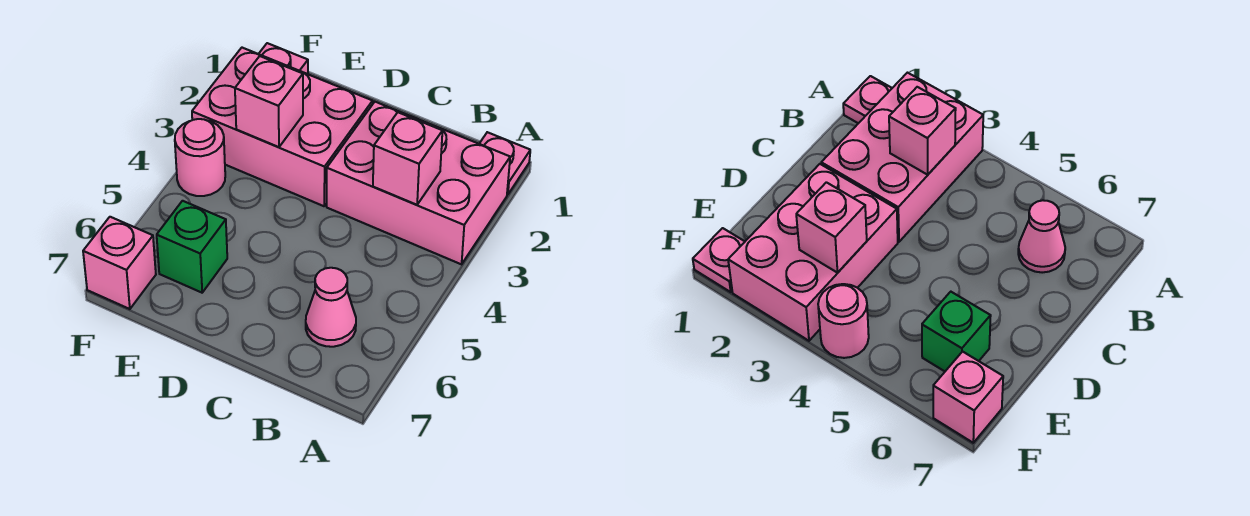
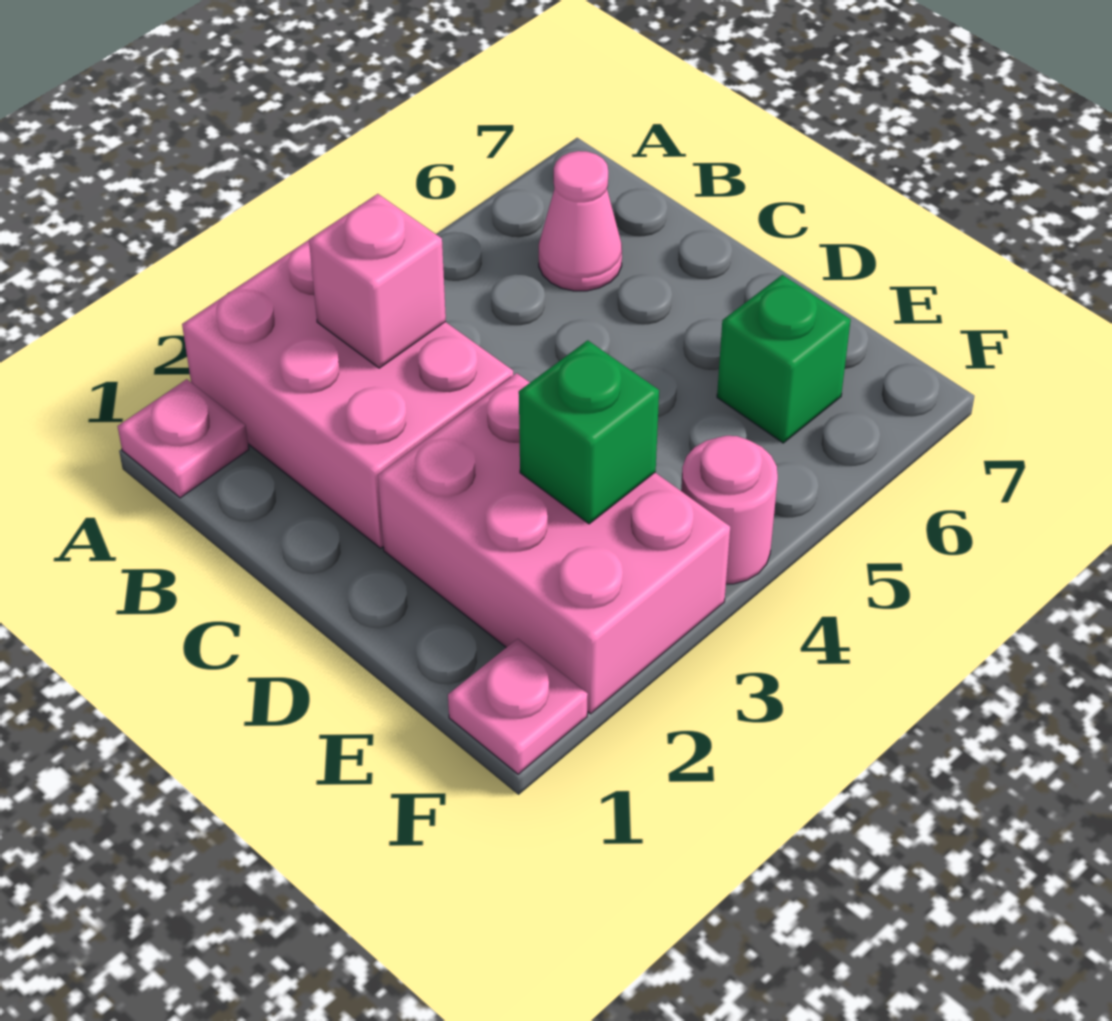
pink brick E3 level 2 -> green brick E3 level 2
pink brick F7 level 1 -> none

